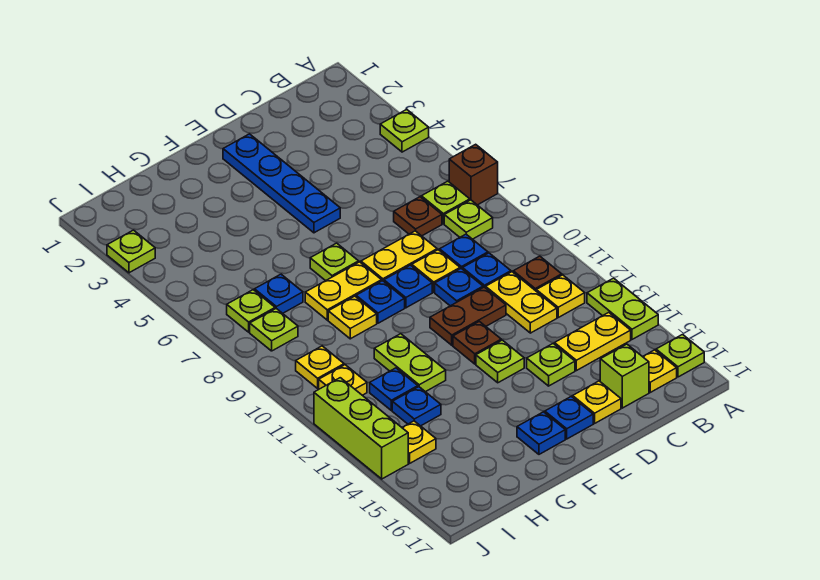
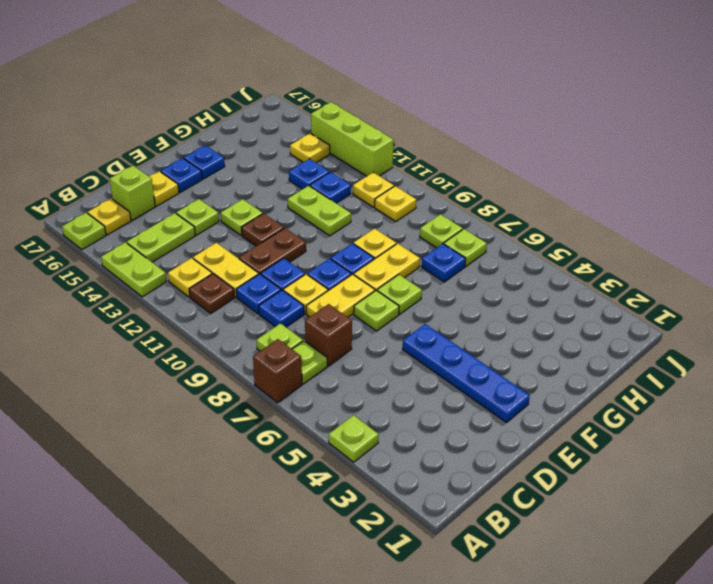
yellow plate B14:C14 level 1 -> lime plate B14:C14 level 1
brown plate C7 level 1 -> brown brick C7 level 1
lime plate J3 level 1 -> lime plate E7 level 1

